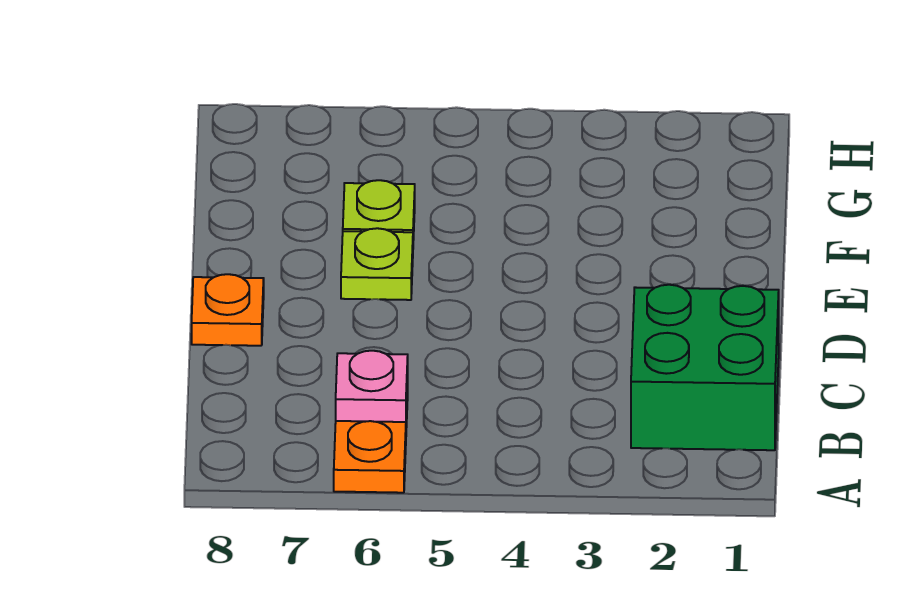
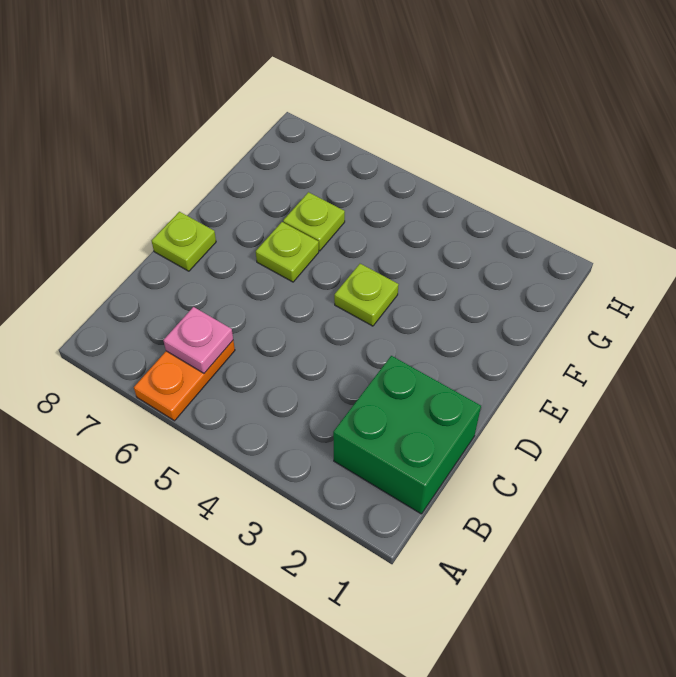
orange plate D8 level 1 -> lime plate D8 level 1
none -> lime plate E4 level 1

